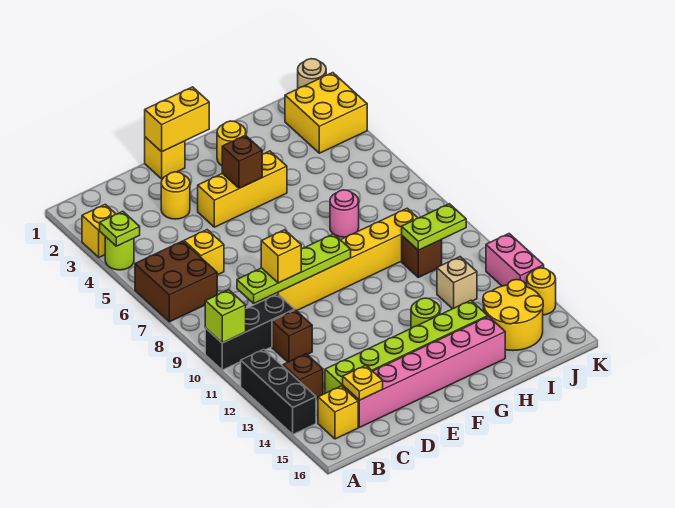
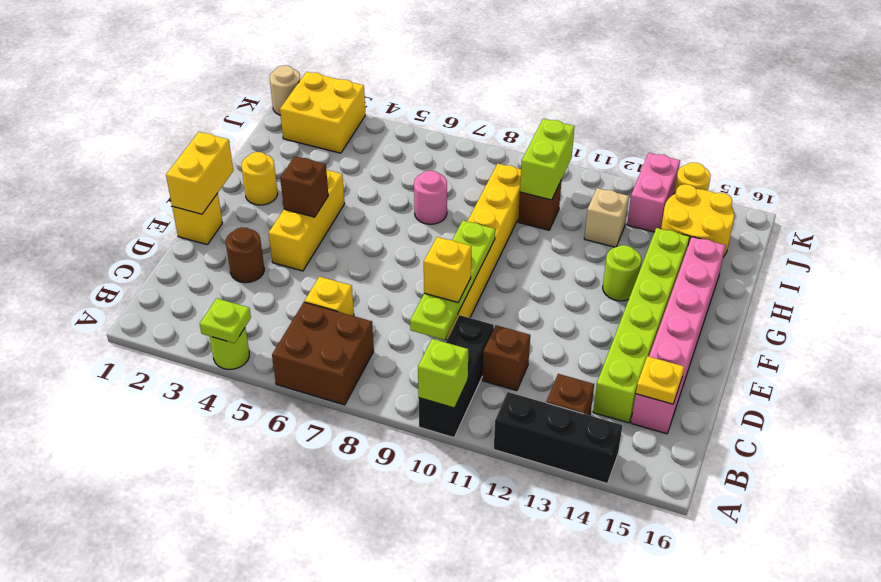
yellow brick A3 level 1 -> none
yellow brick B15 level 1 -> none
yellow round brick D3 level 1 -> brown round brick D3 level 1
lime plate I10:J10 level 2 -> lime brick I10:J10 level 2
pink brick K12:K13 level 1 -> pink brick J13:K13 level 1

